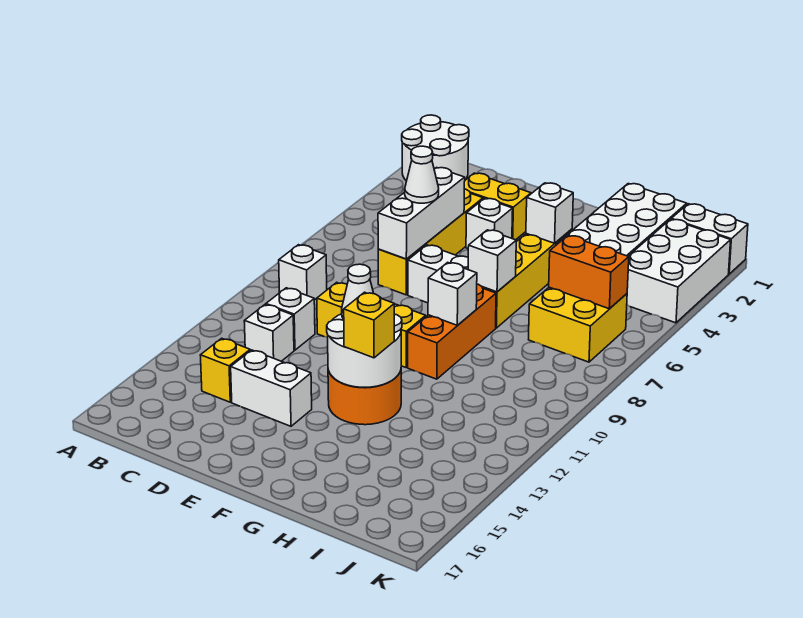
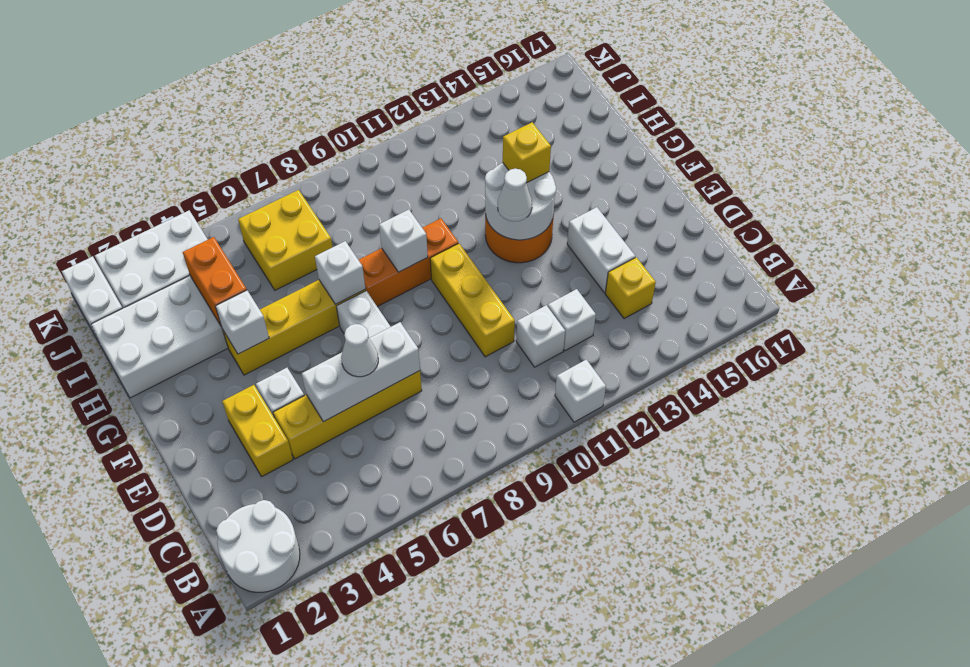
white brick B9 level 1 -> white brick A11 level 1
orange brick I6:J6 level 2 -> orange brick H4:I4 level 2

